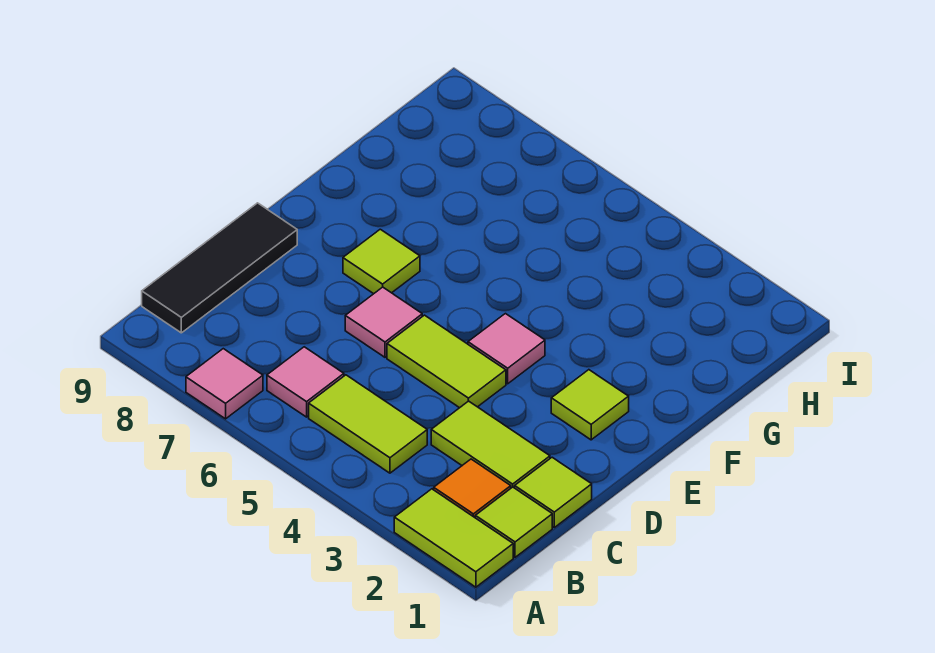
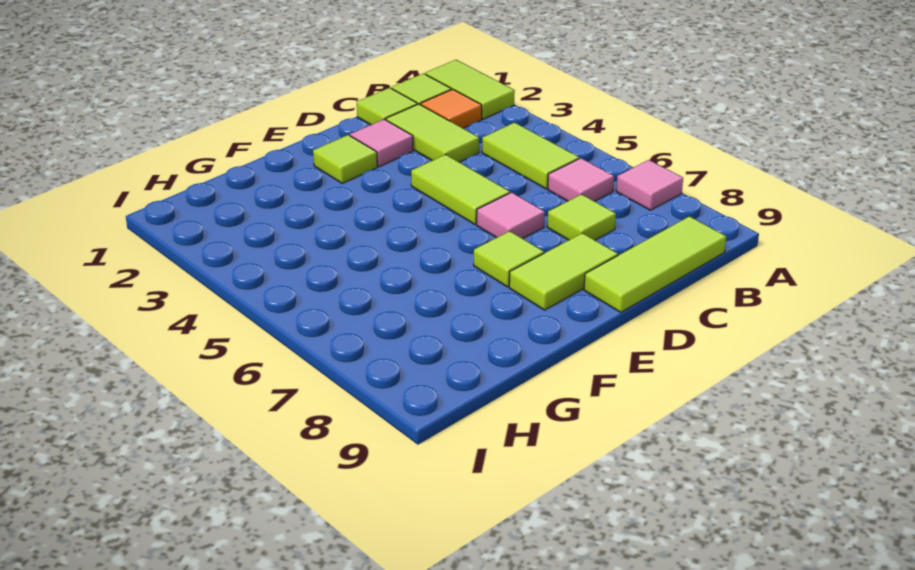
black tile B9:D9 level 1 -> lime tile B9:D9 level 1
none -> lime tile C7 level 1
none -> lime tile D8:E8 level 1
pink tile E4 level 1 -> pink tile D2 level 1

